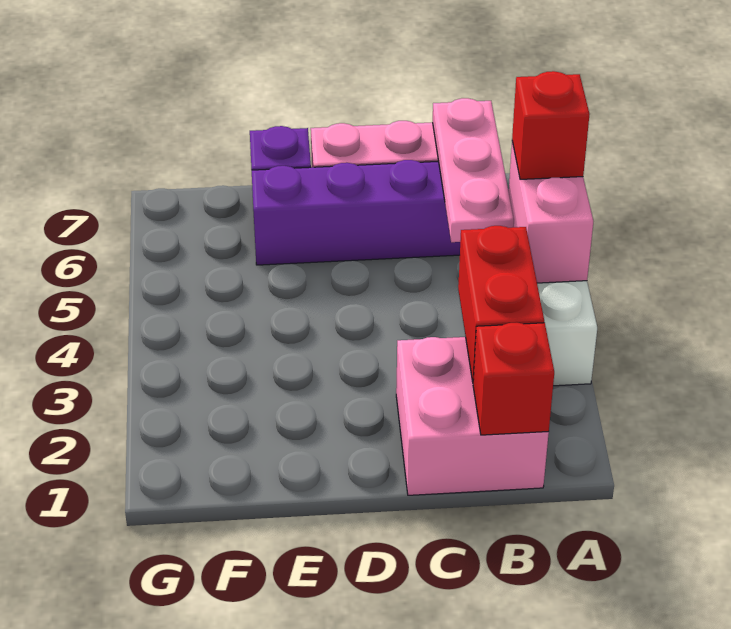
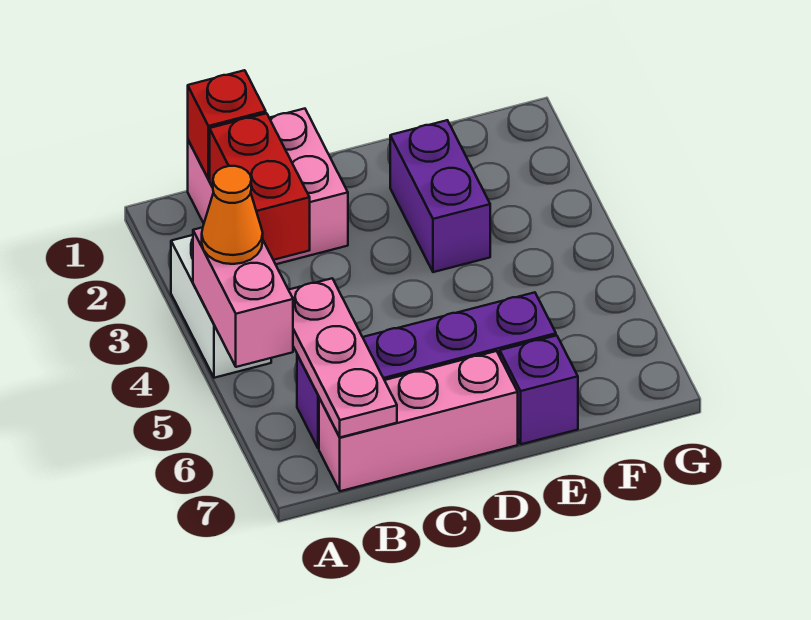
none -> orange cone A4 level 3
red brick A5 level 3 -> none
none -> purple brick E2:E3 level 1

